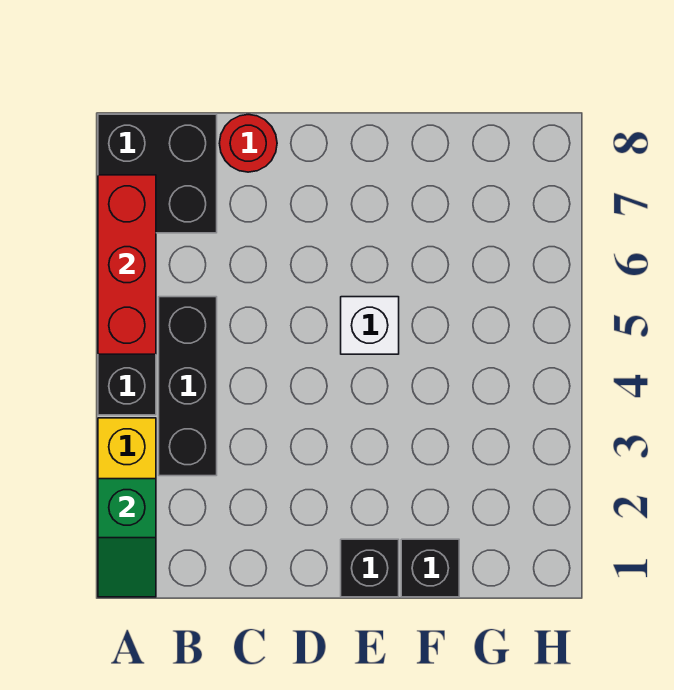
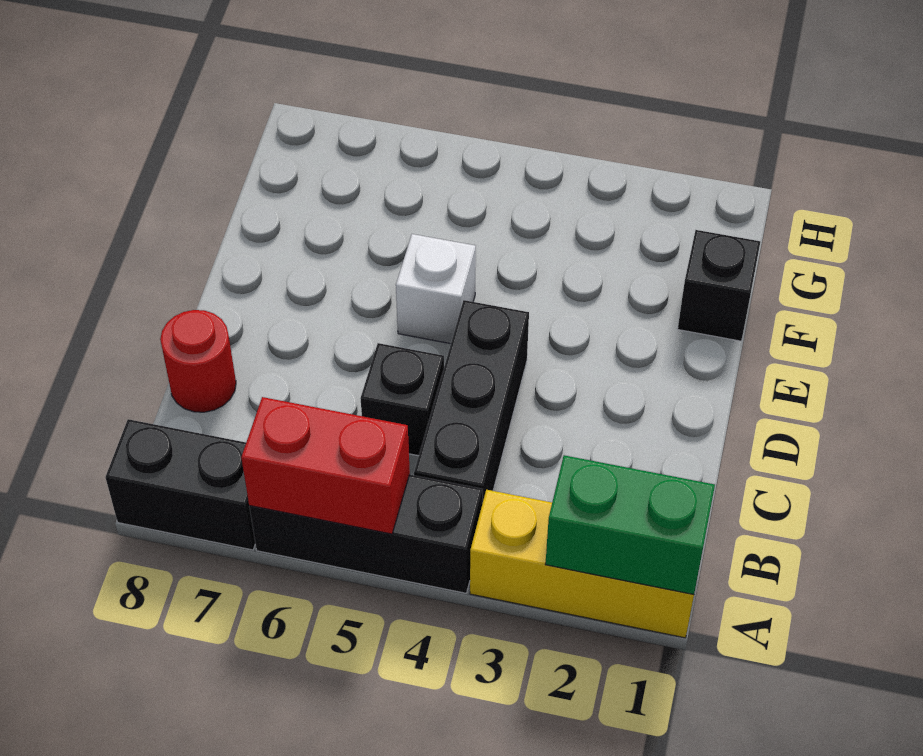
green slope A1:A2 level 2 top 2 -> green brick A1:A2 level 2
red brick A5:A7 level 2 -> red brick A5:A6 level 2
black brick A7:B8 level 1 -> black brick A7:A8 level 1
black brick B3:B5 level 1 -> black brick B4:D4 level 1
black brick E1 level 1 -> black brick C5 level 1

